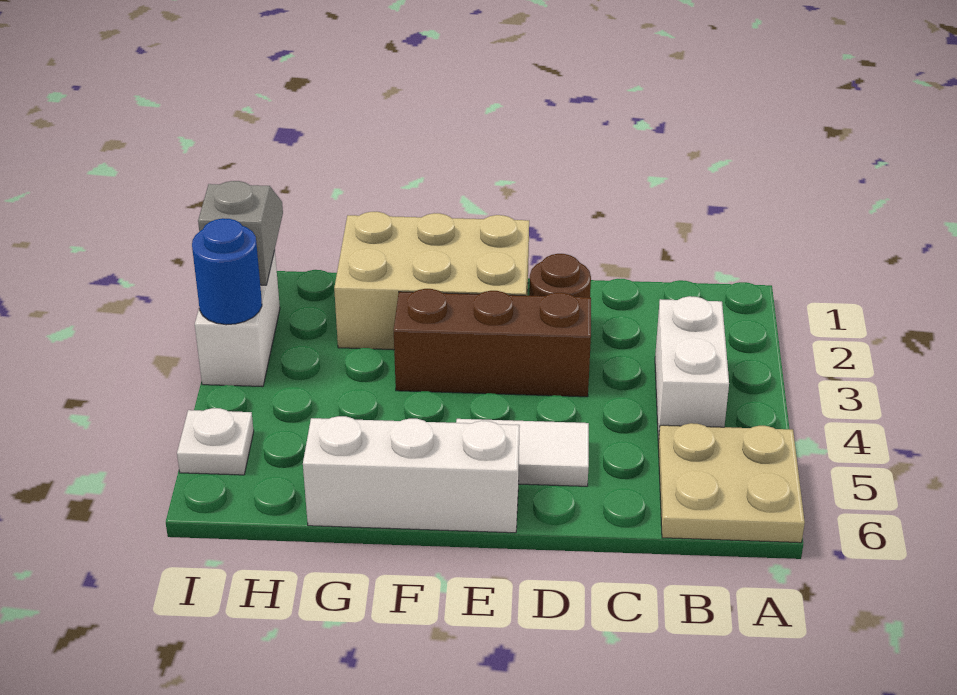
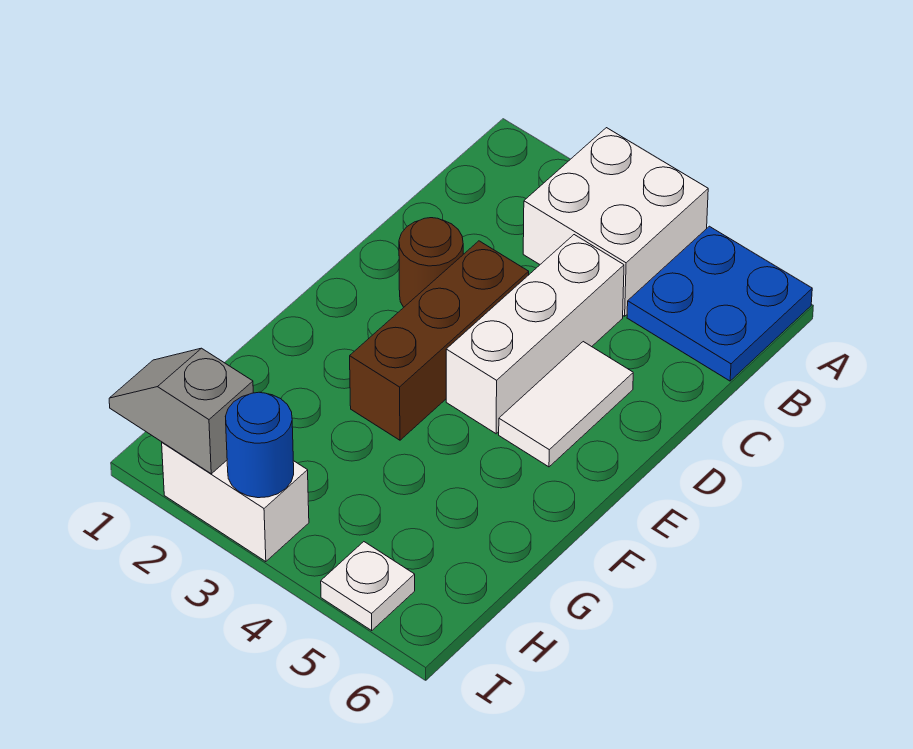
tan plate A5:B6 level 1 -> blue plate A5:B6 level 1
white brick B3:B4 level 1 -> white brick A3:B4 level 1
tan brick E1:G2 level 1 -> none
white brick E6:G6 level 1 -> white brick C4:E4 level 1

